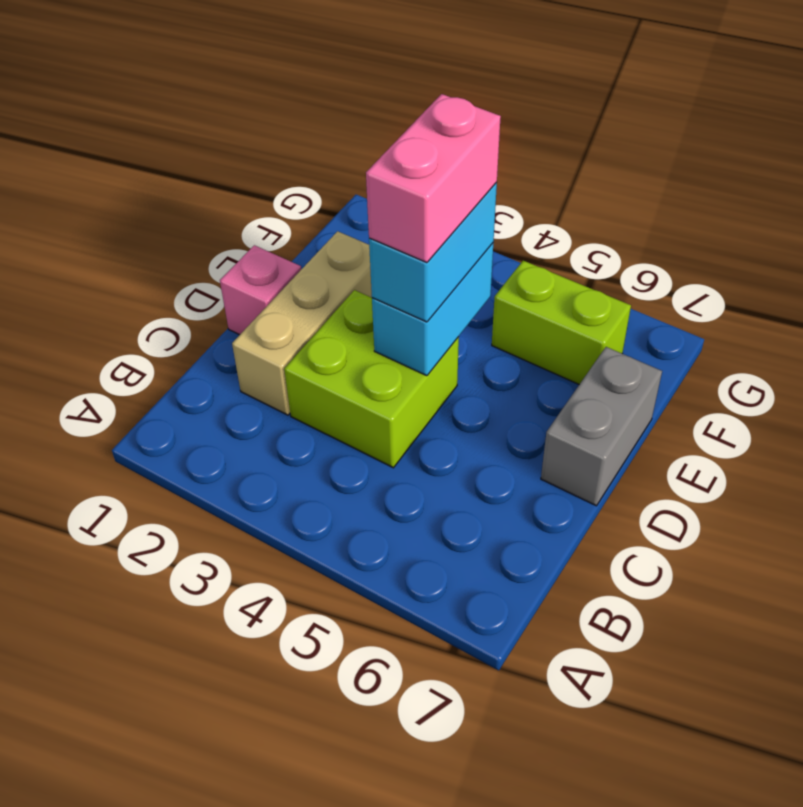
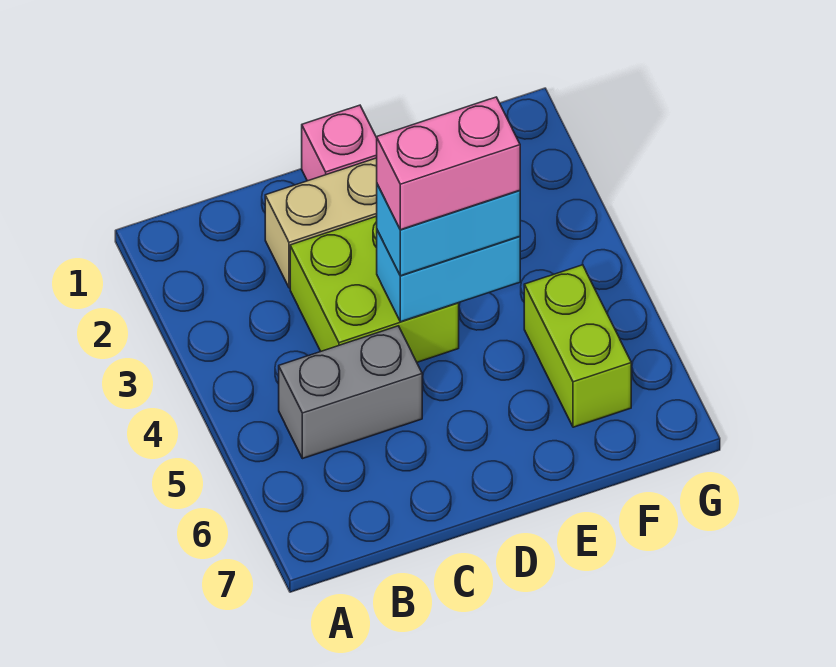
grey brick D7:E7 level 1 -> grey brick B5:C5 level 1

